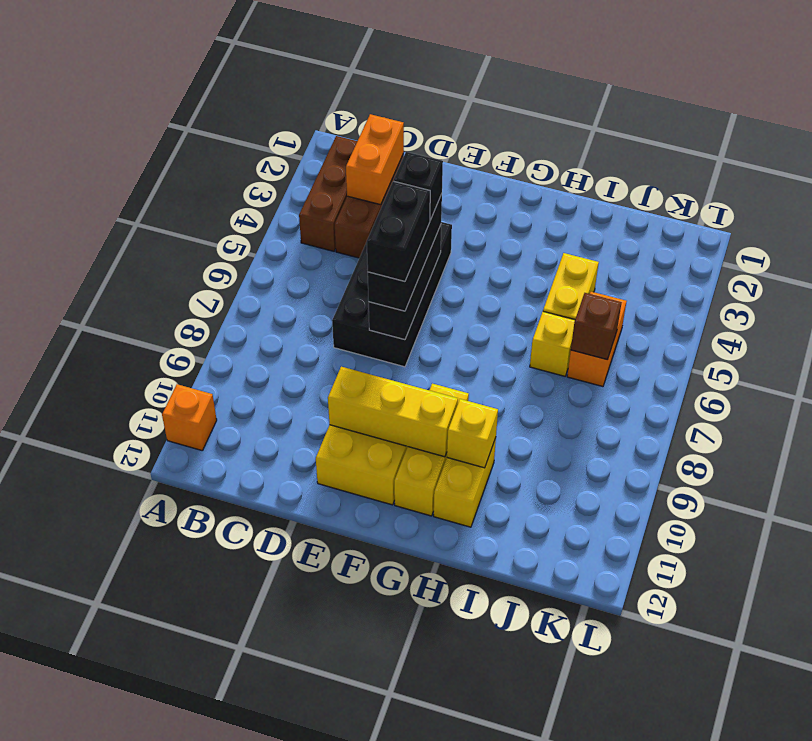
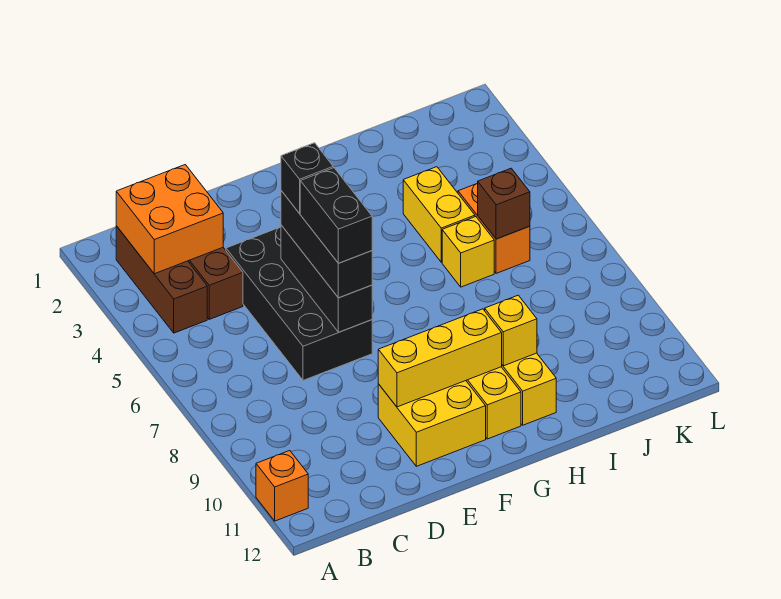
orange brick C2:C3 level 2 -> orange brick B2:C3 level 2

